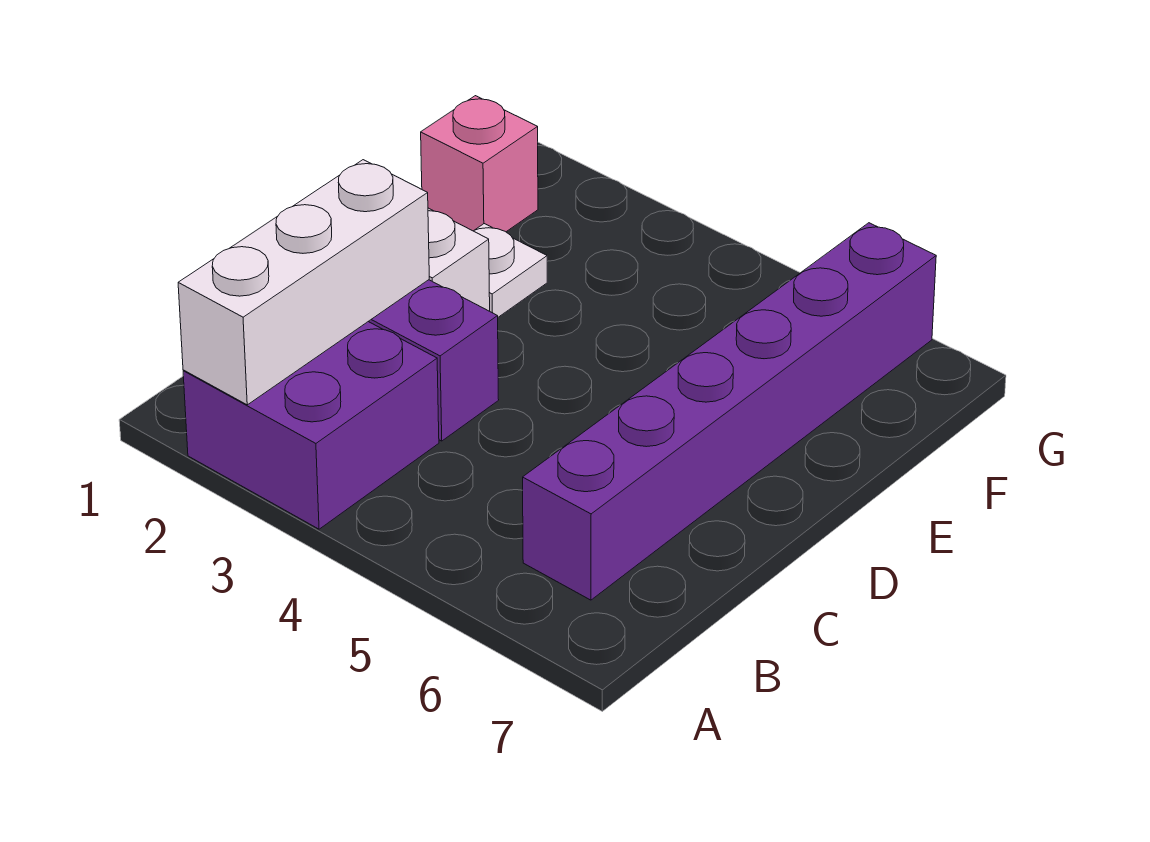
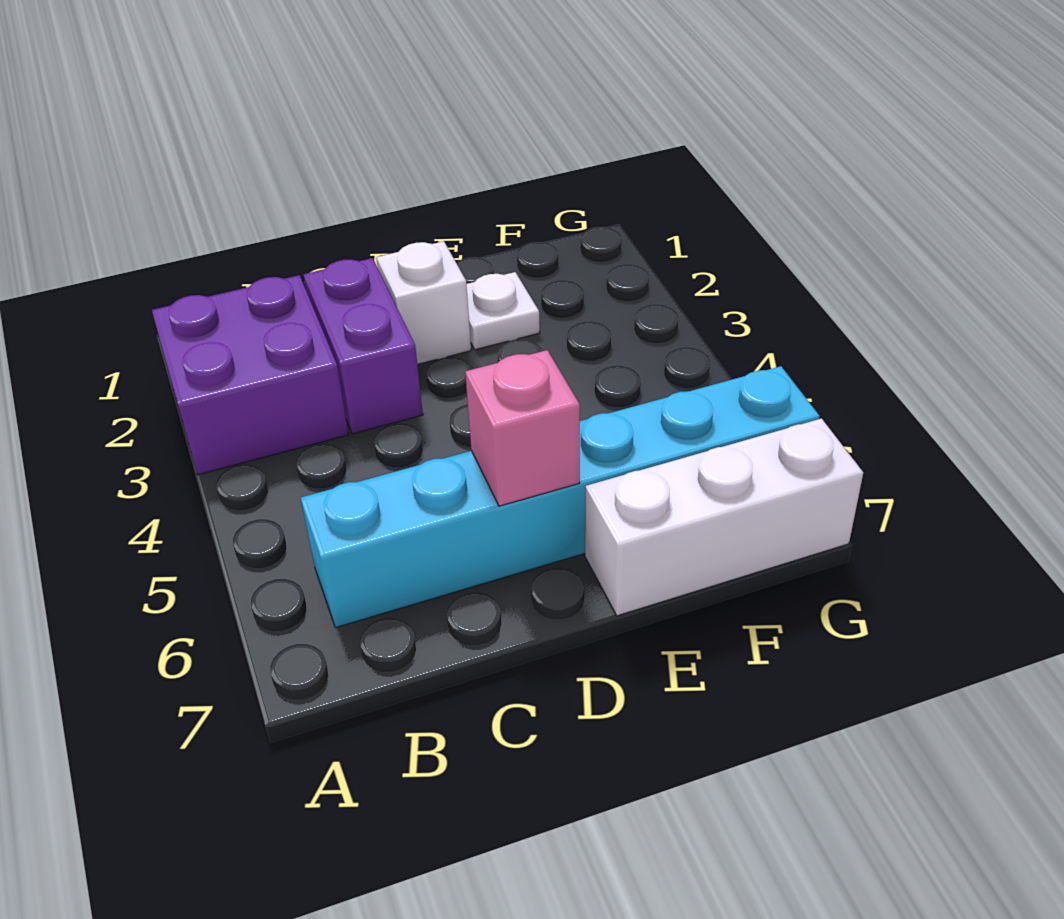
white brick A2:C2 level 2 -> white brick E7:G7 level 1
purple brick B6:G6 level 1 -> cyan brick B6:G6 level 1
pink brick F1 level 1 -> pink brick D6 level 2

